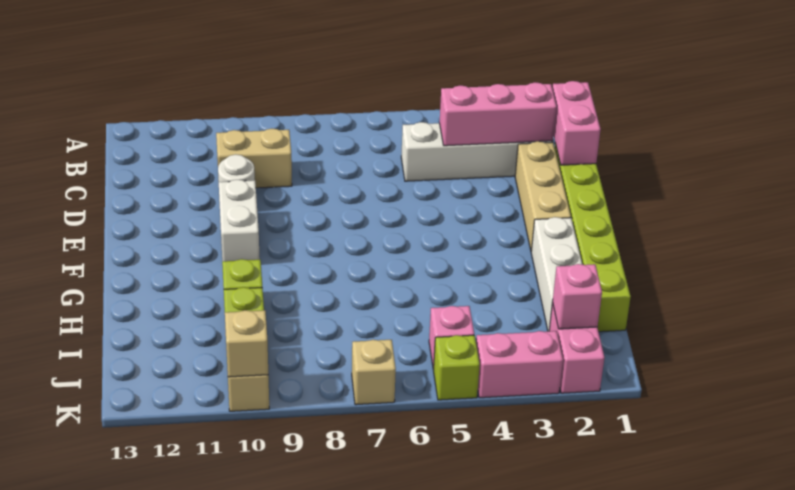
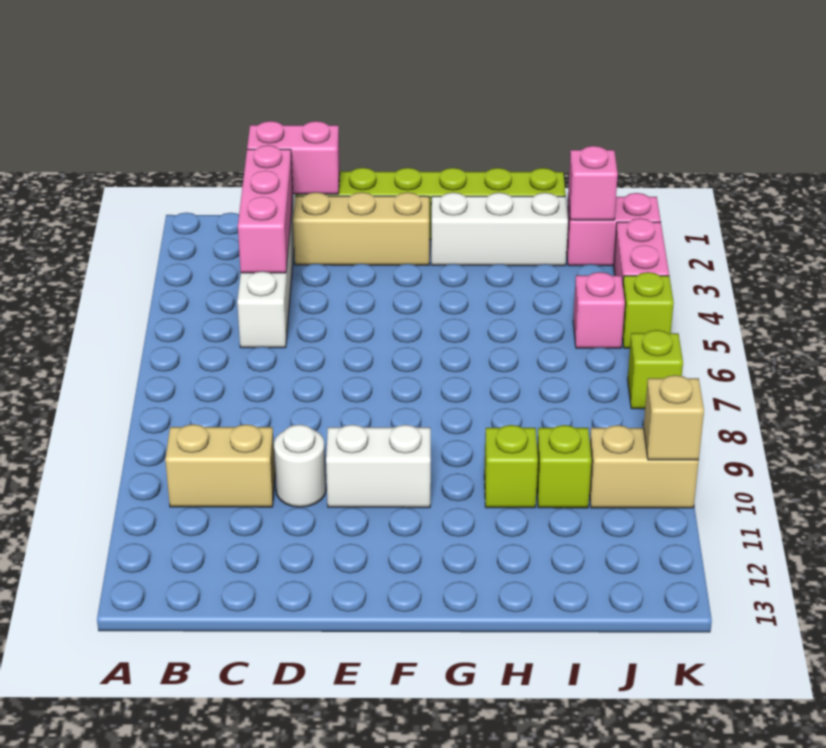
tan brick C9:C10 level 1 -> tan brick B10:C10 level 1
tan brick K7 level 1 -> lime brick K7 level 1

